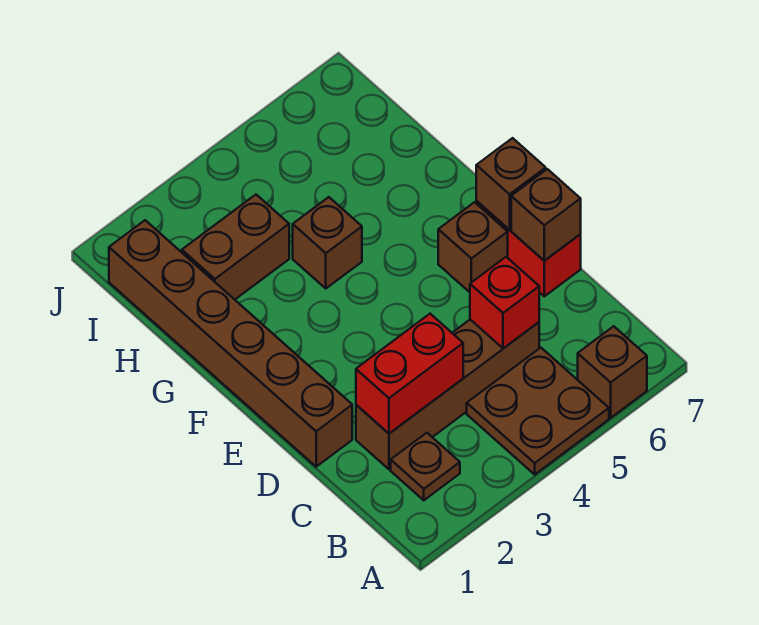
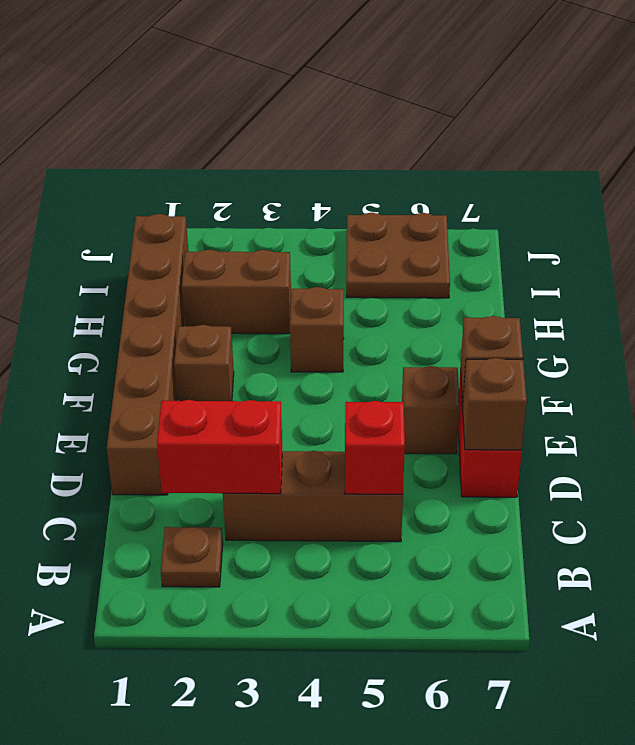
brown plate A4:B5 level 1 -> brown plate I5:J6 level 1
brown brick A6 level 1 -> brown brick F2 level 1
brown brick C2:C5 level 1 -> brown brick C3:C5 level 1

